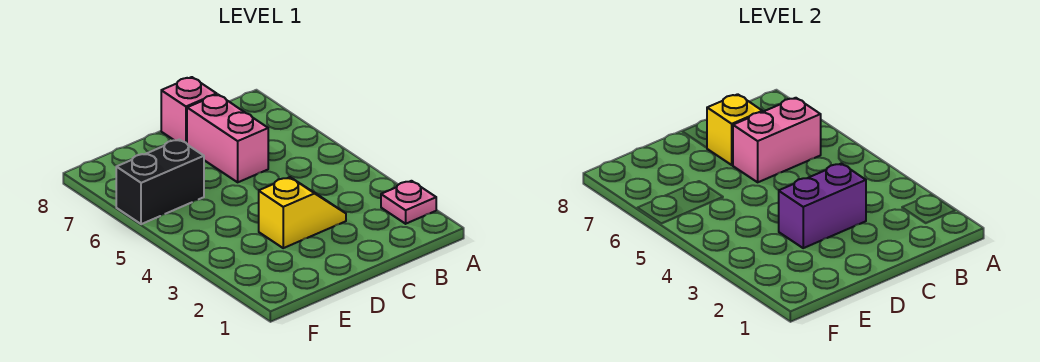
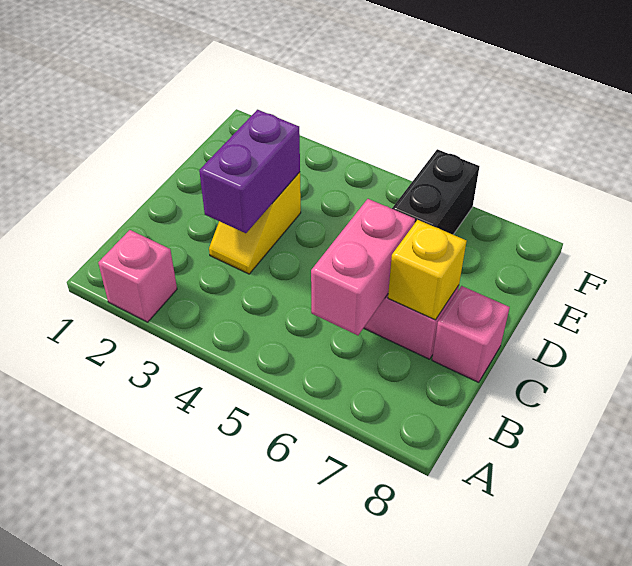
pink plate A2 level 1 -> pink brick A2 level 1

